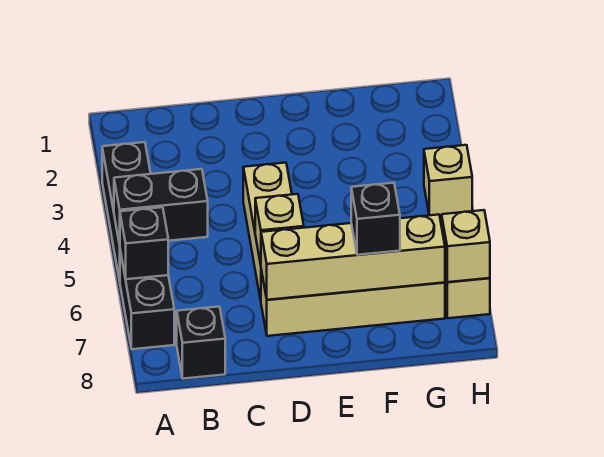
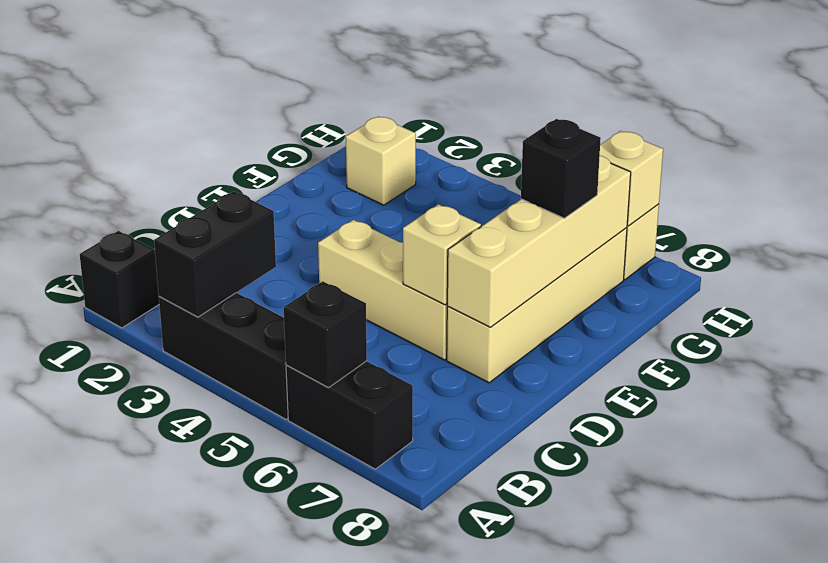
black brick A5:B5 level 2 -> black brick A3:B3 level 2
black brick B8 level 1 -> black brick A1 level 1
tan brick H4 level 1 -> tan brick G2 level 1

